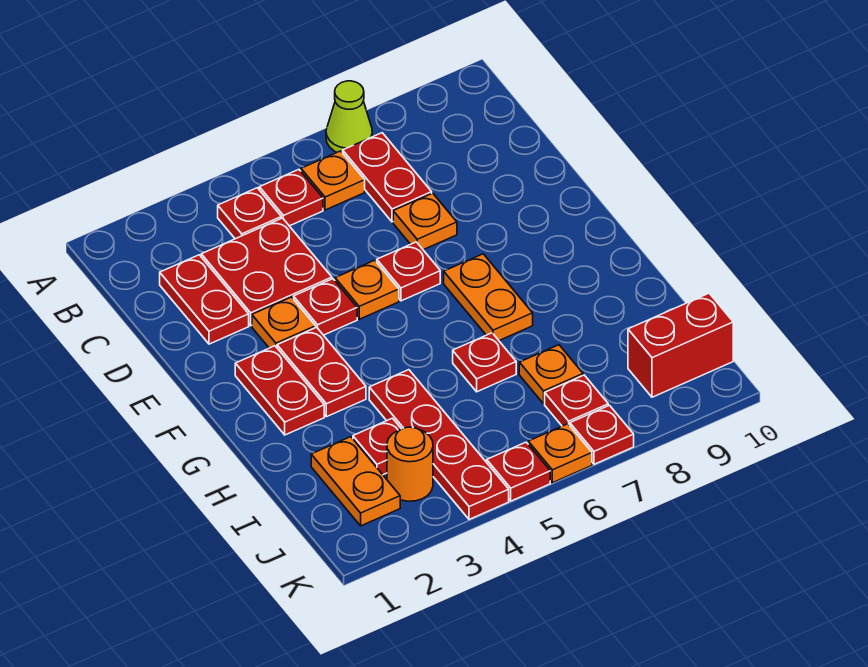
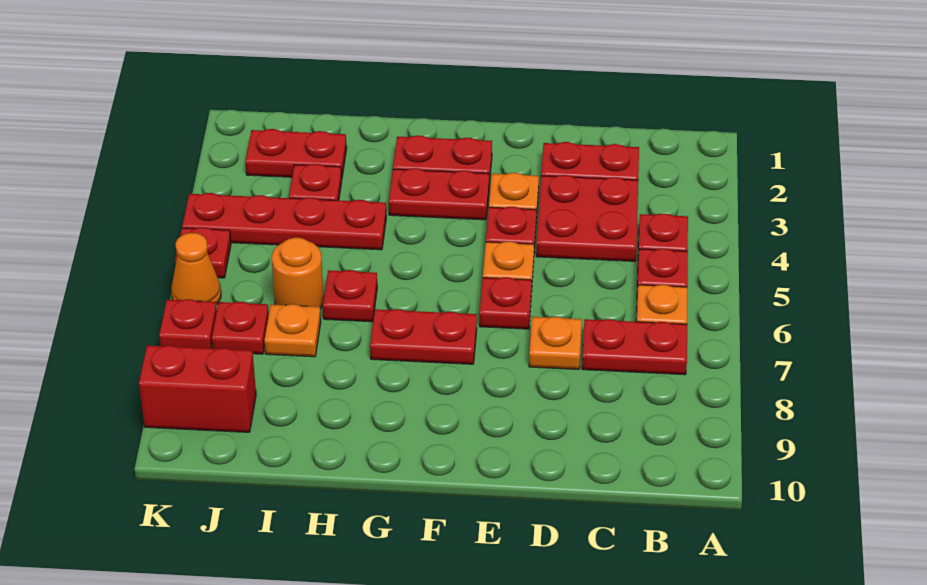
lime cone A7 level 1 -> none
orange plate F7:G7 level 1 -> red plate F7:G7 level 1
orange plate I2:J2 level 1 -> red plate I2:J2 level 1
orange round brick J3 level 1 -> orange round brick I6 level 1
red brick J9:J10 level 1 -> red brick J9:K9 level 1
orange plate K6 level 1 -> orange cone K6 level 1

